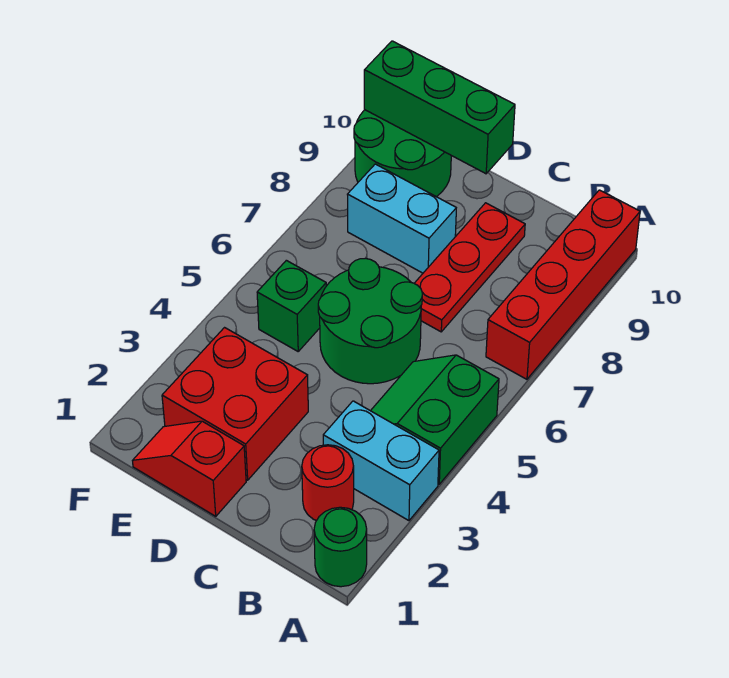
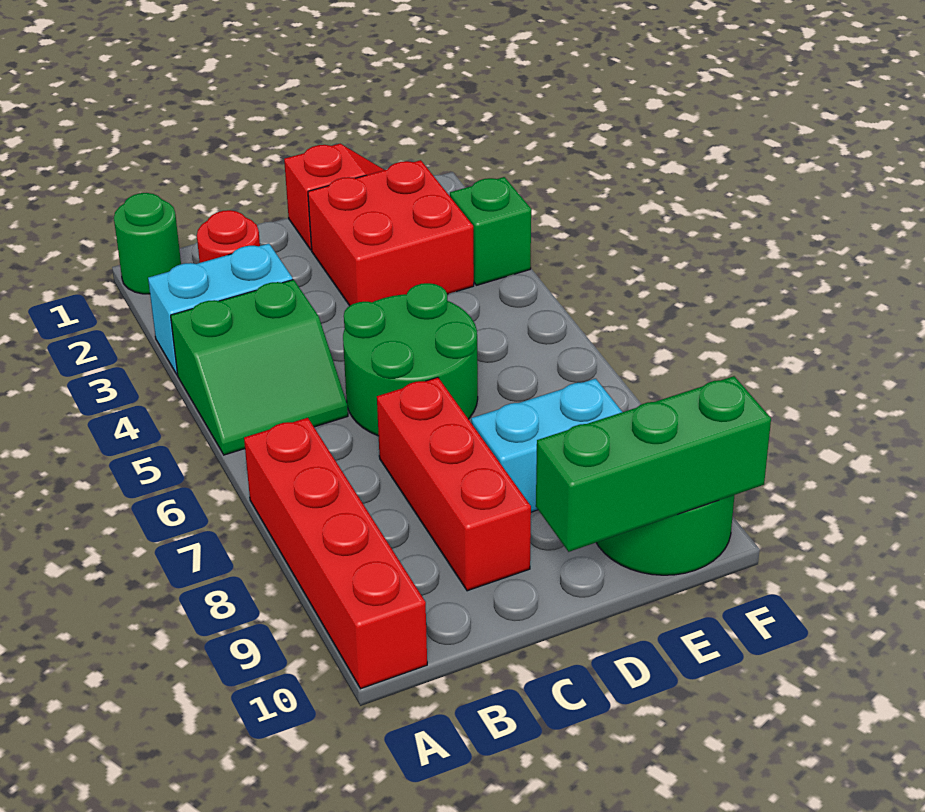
green slope A4:B5 level 1 top A -> green slope A4:B5 level 1 top 4
red plate C7:C9 level 1 -> red brick C7:C9 level 1
green brick E5 level 1 -> green brick F3 level 1

